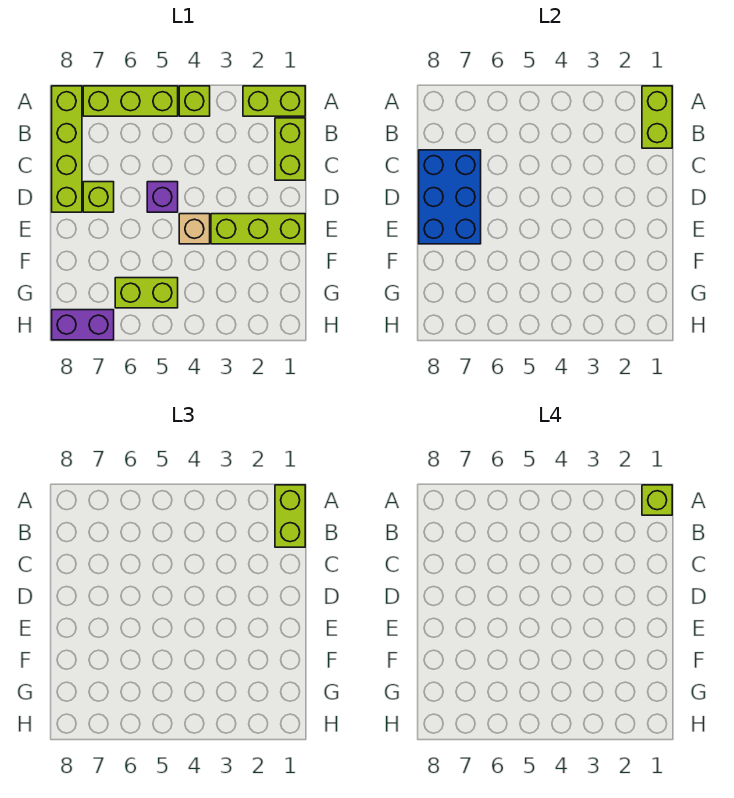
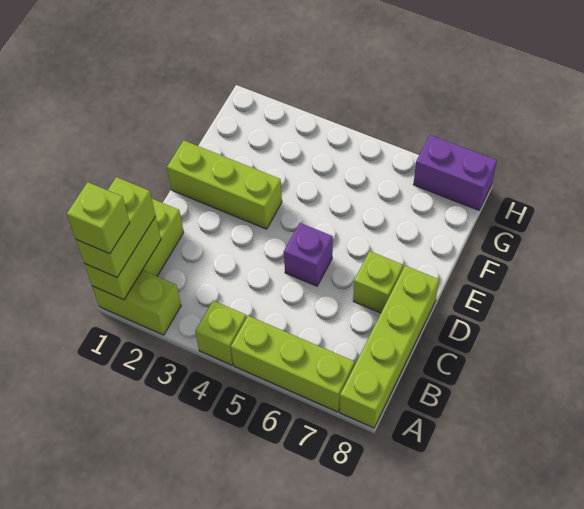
blue brick C7:E8 level 2 -> none
tan brick E4 level 1 -> none
lime brick G5:G6 level 1 -> none

